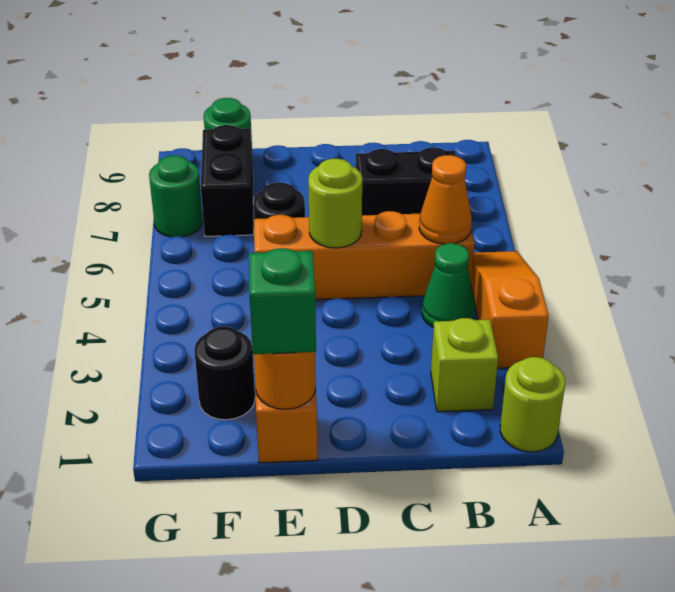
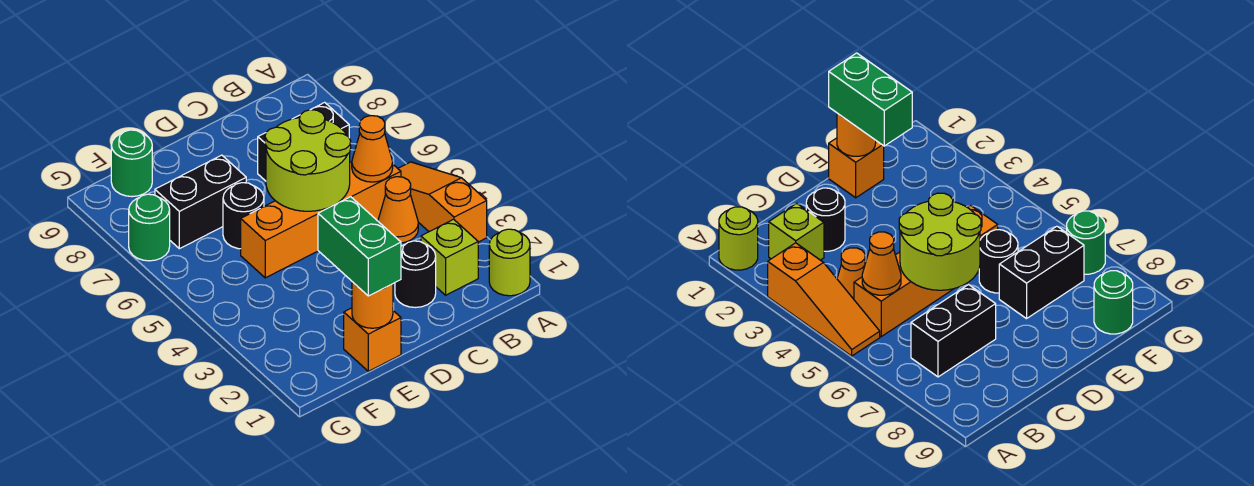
green cone B4 level 1 -> orange cone B4 level 1
lime round brick D5 level 2 -> lime round brick C5:D6 level 2
green brick E1 level 3 -> green brick E1:E2 level 3
black round brick F2 level 1 -> black round brick C2 level 1
black brick F7:F8 level 1 -> black brick E7:F7 level 1

